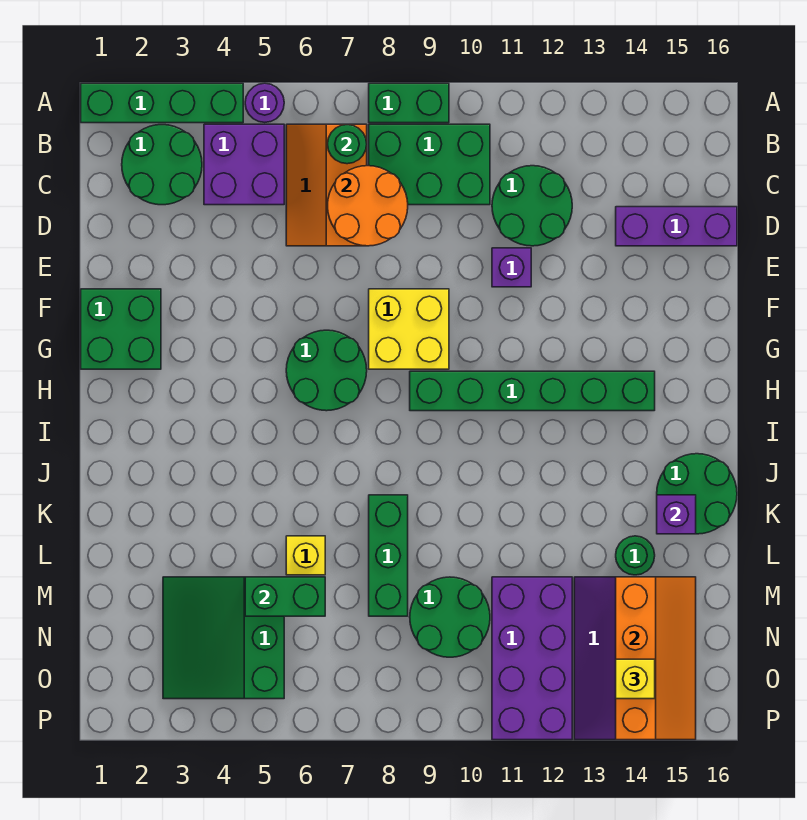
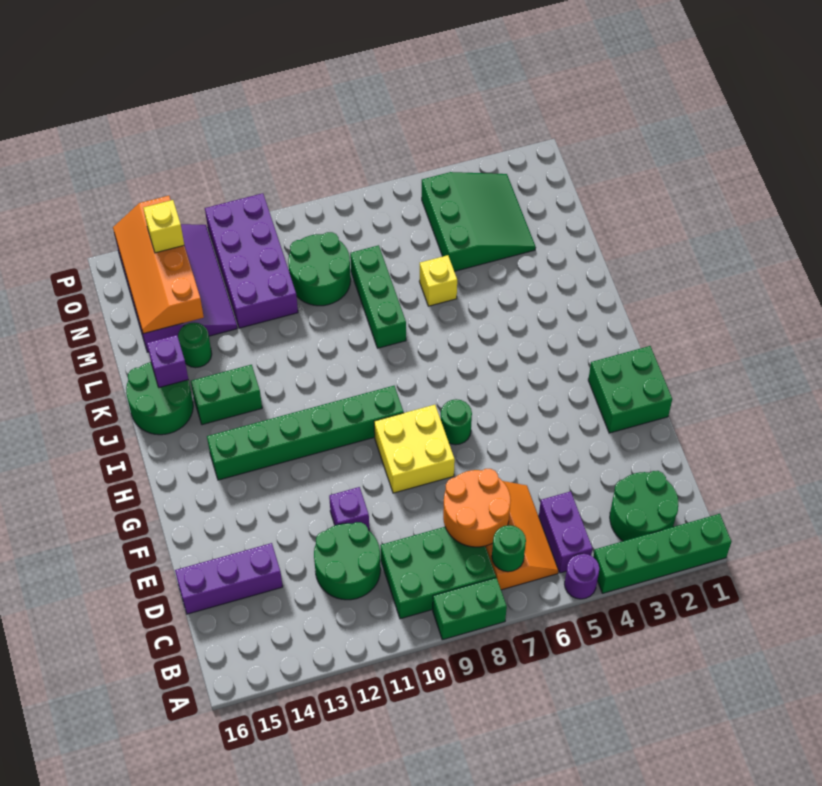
purple brick B4:C5 level 1 -> purple brick B5:C5 level 1
green round brick G6:H7 level 1 -> green round brick G7 level 1
green brick M5:M6 level 2 -> green brick J13:J14 level 1

